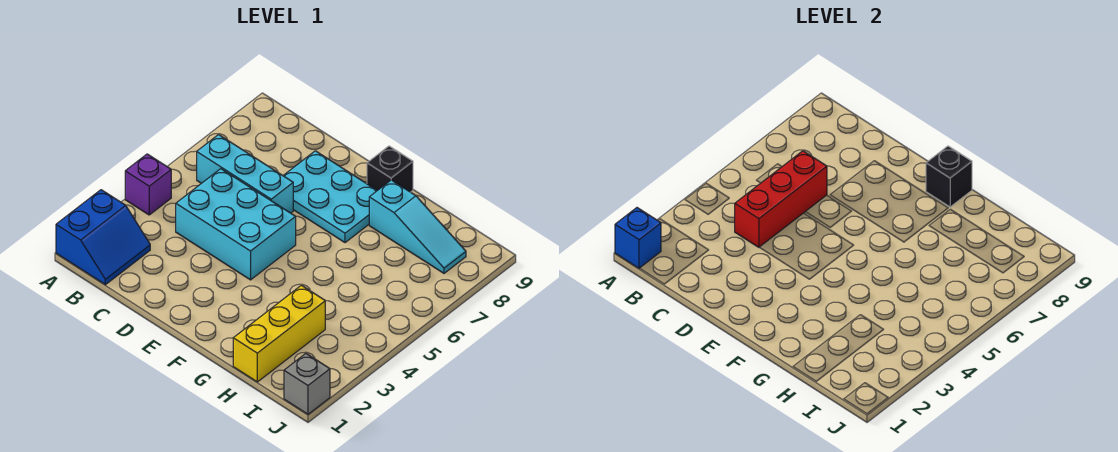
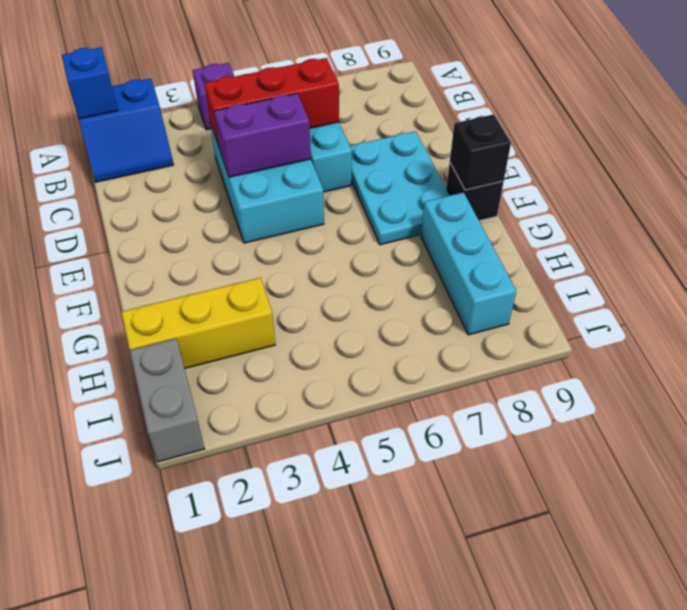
none -> purple brick D4:D5 level 2
cyan slope G8:I8 level 1 top G -> cyan brick G8:I8 level 1
grey brick J1 level 1 -> grey brick I1:J1 level 1

